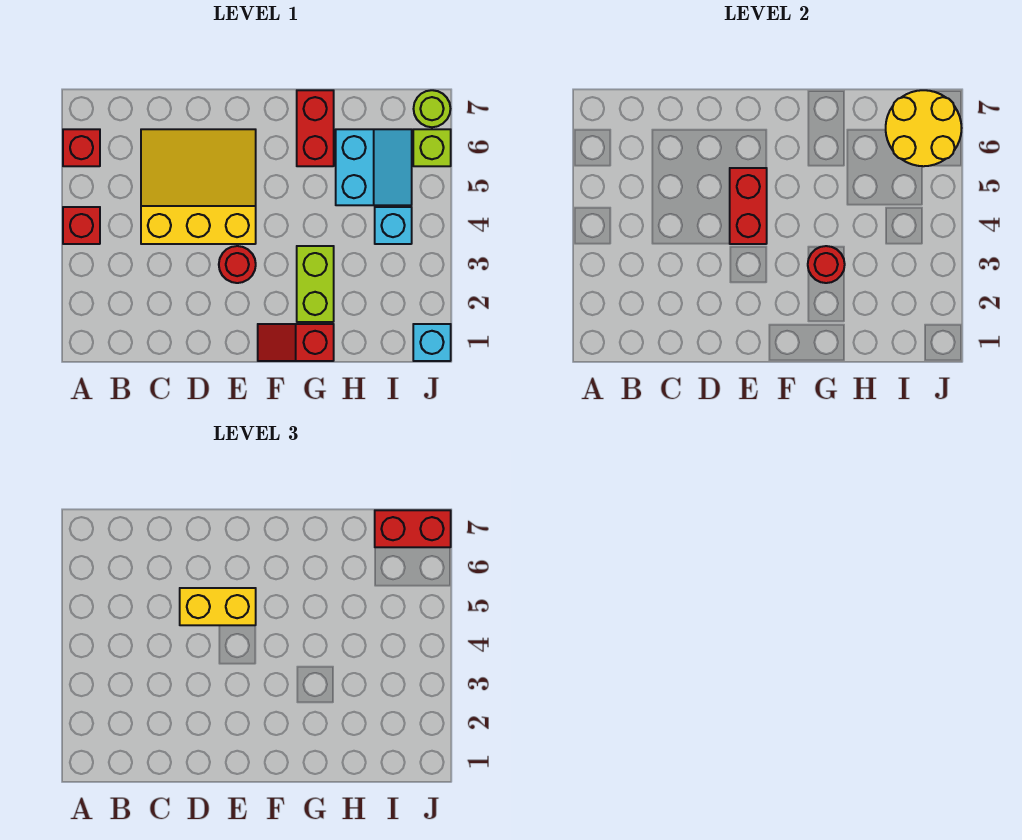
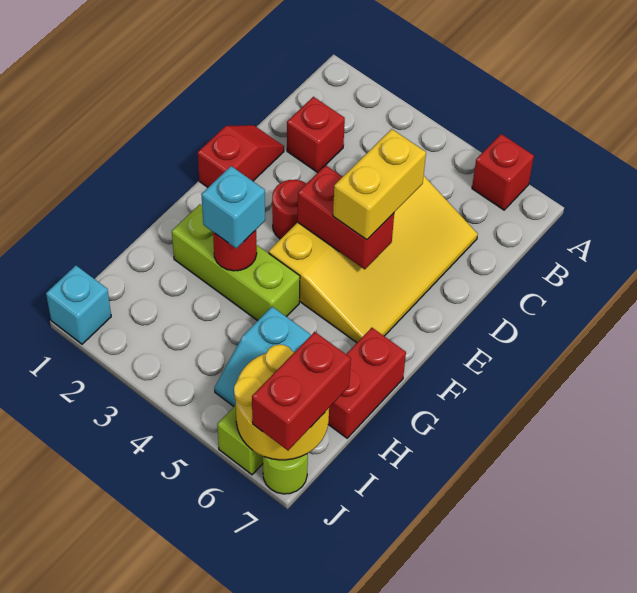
red brick A4 level 1 -> red brick C2 level 1
yellow slope C4:E6 level 1 top 4 -> yellow slope C4:F6 level 1 top 4
red slope F1:G1 level 1 top G -> red slope D1:E1 level 1 top E
lime brick G2:G3 level 1 -> lime brick G2:G4 level 1
red brick G6:G7 level 1 -> red brick G7:H7 level 1
cyan brick I4 level 1 -> cyan brick G3 level 3

